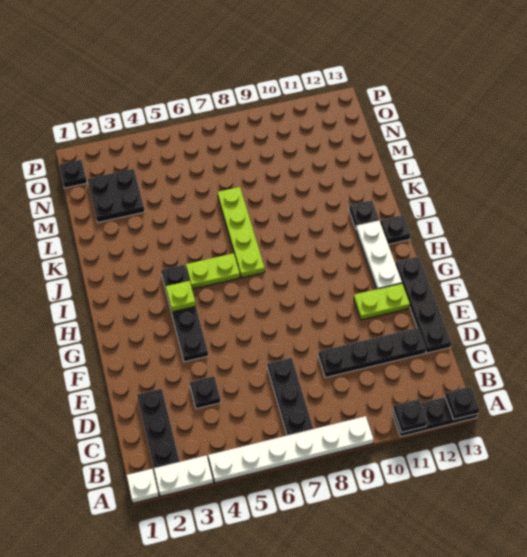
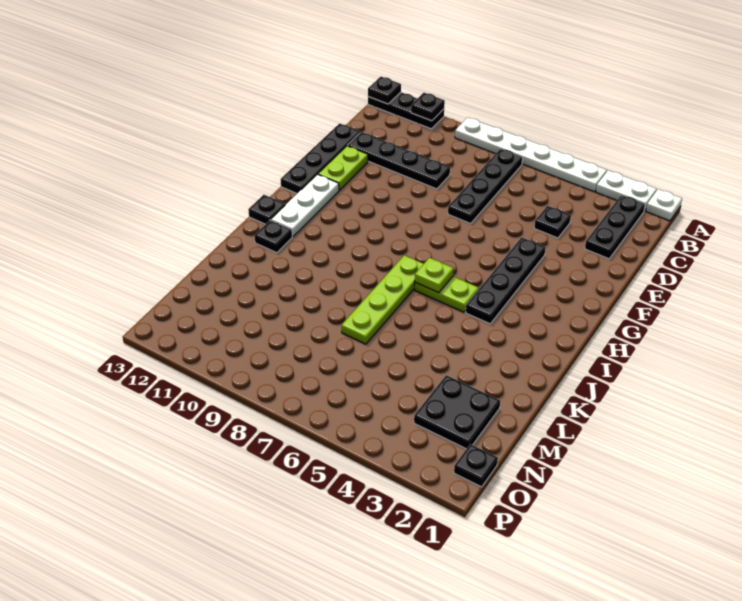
black plate B7:D7 level 1 -> black plate B7:E7 level 1
lime plate F11:F12 level 1 -> lime plate E12:F12 level 1
lime plate H4 level 2 -> lime plate I6 level 2

